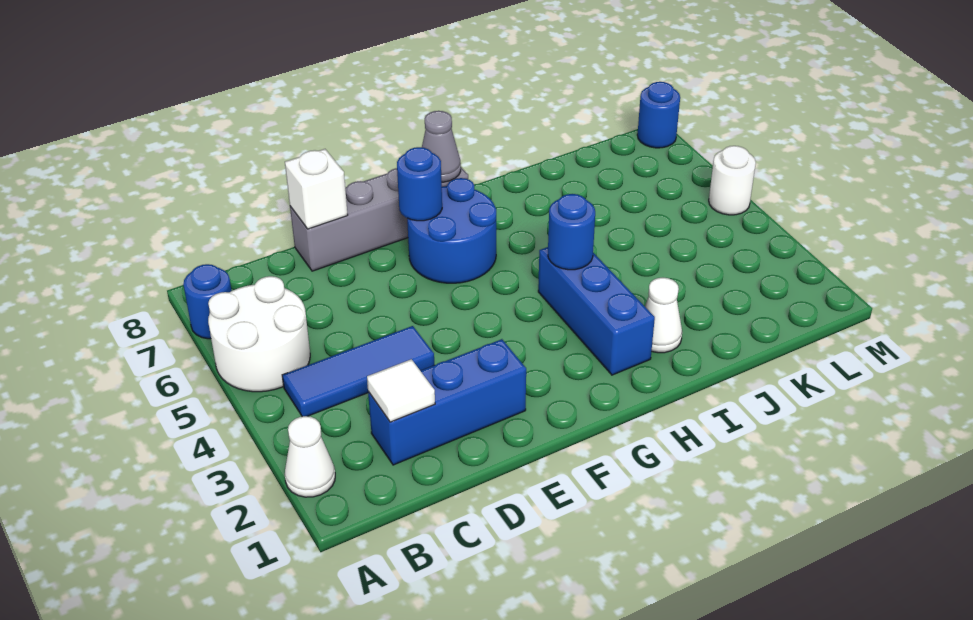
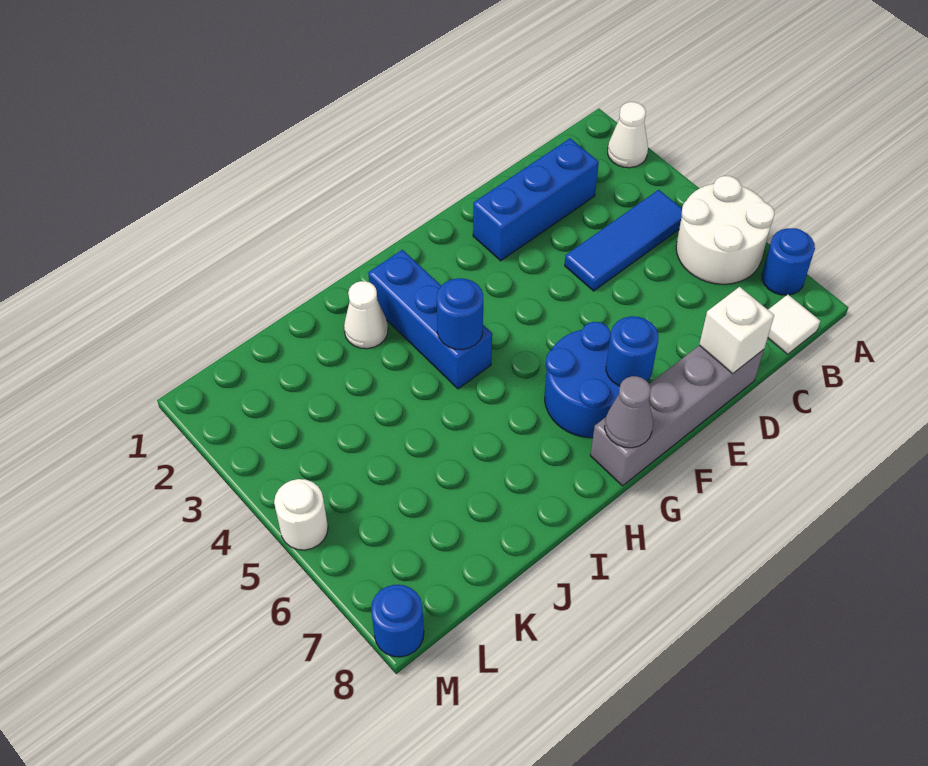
white tile C2 level 2 -> white tile B8 level 1

